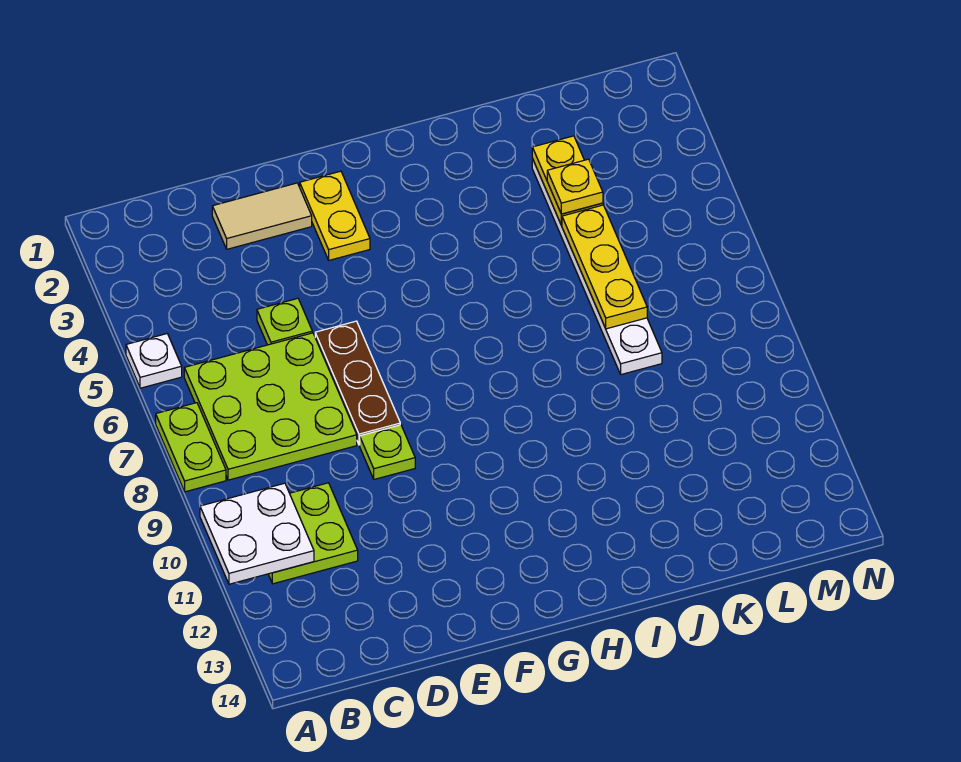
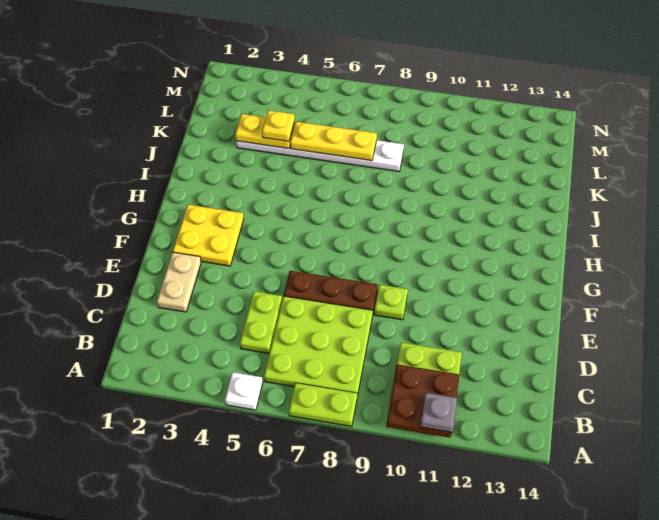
white plate A10:B11 level 2 -> brown plate A10:B11 level 2
none -> grey plate A11 level 3
tan tile D2:E2 level 1 -> tan plate D2:E2 level 1
lime plate D5 level 1 -> lime plate C5:D5 level 1
yellow plate F2:F3 level 1 -> yellow plate F2:G3 level 1

